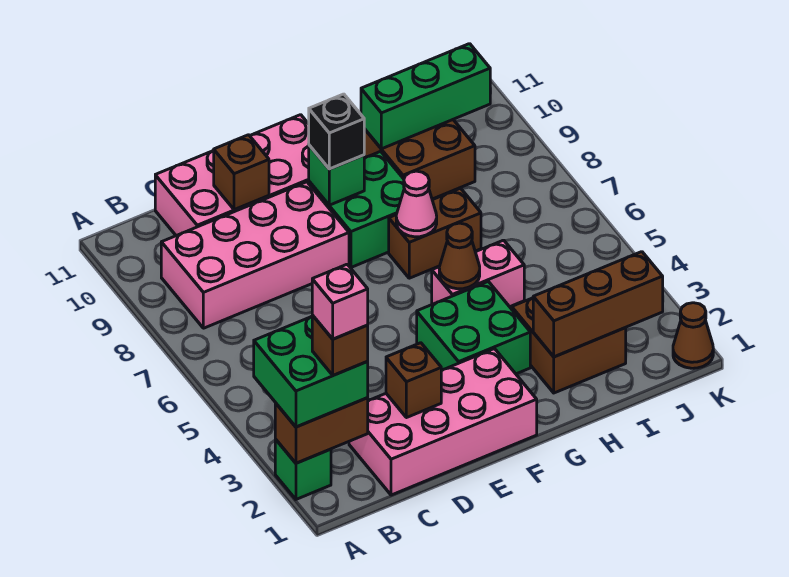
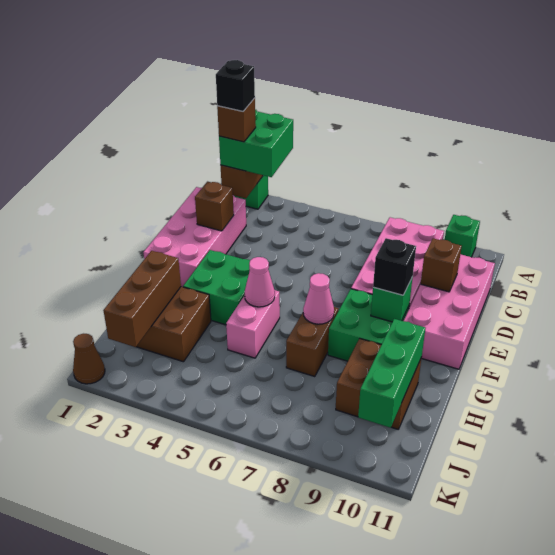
none -> green brick A10 level 1
pink brick B2 level 5 -> black brick B2 level 5
brown cone G5 level 2 -> pink cone G5 level 2

